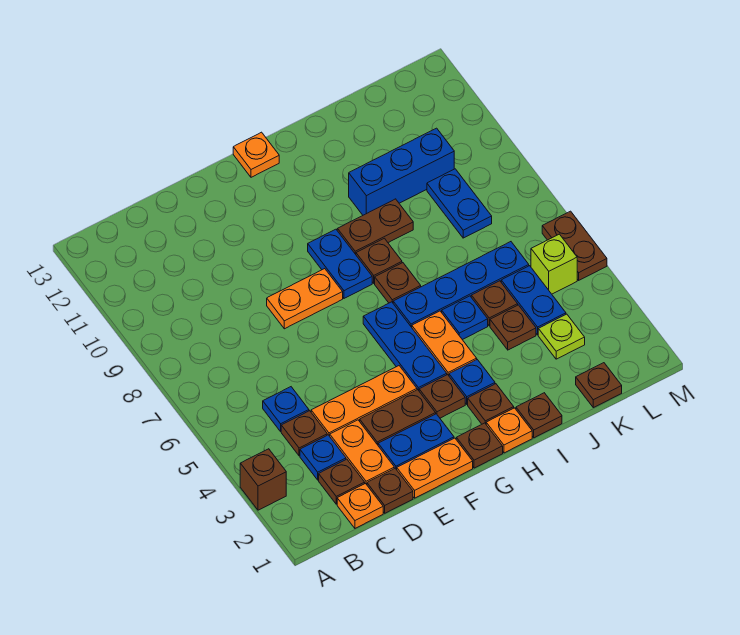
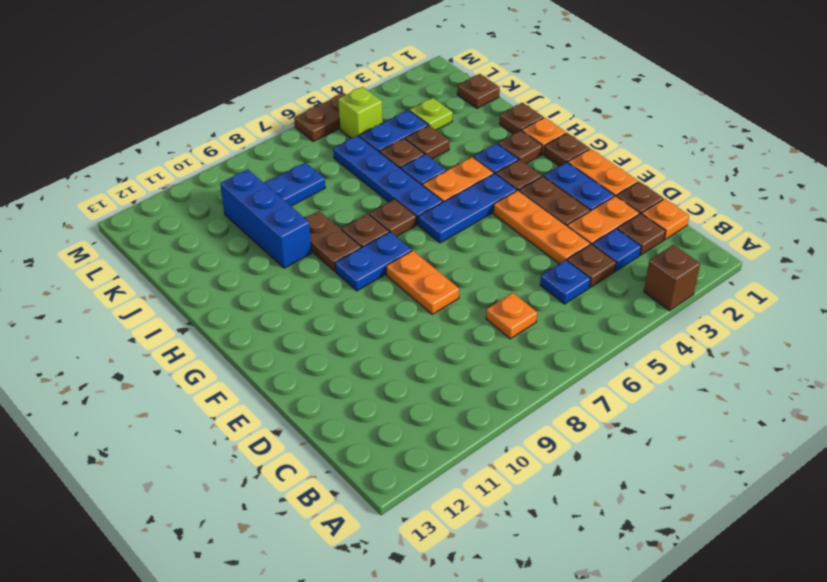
orange plate G13 level 1 -> orange plate C7 level 1

